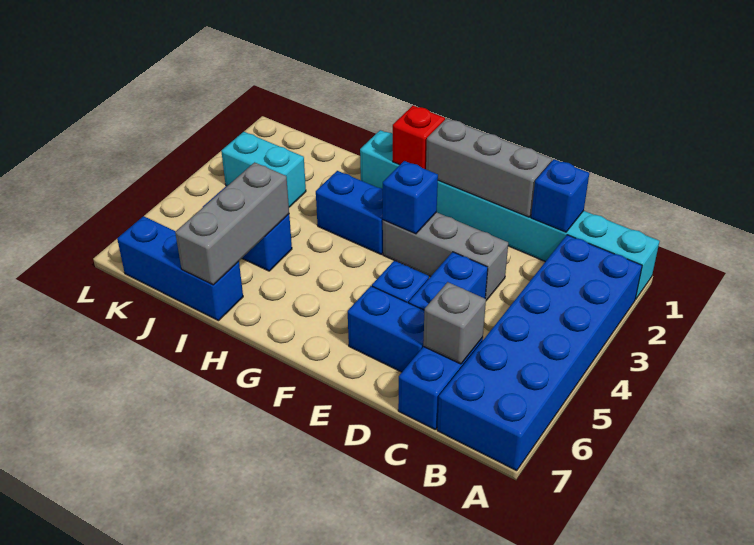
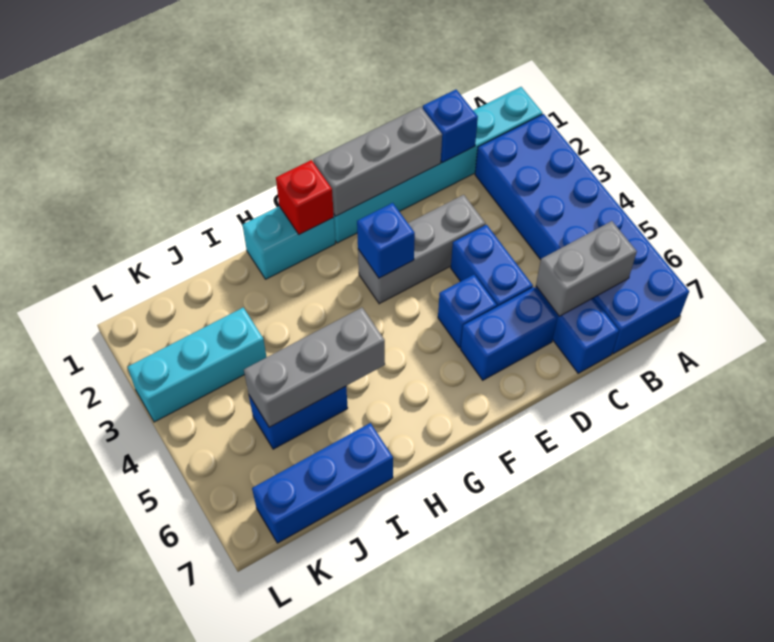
grey brick C6 level 2 -> grey brick B6:C6 level 2
blue brick G3:H3 level 1 -> none
grey brick I5:I7 level 2 -> grey brick H5:J5 level 2
cyan brick J3:K3 level 1 -> cyan brick J3:L3 level 1

